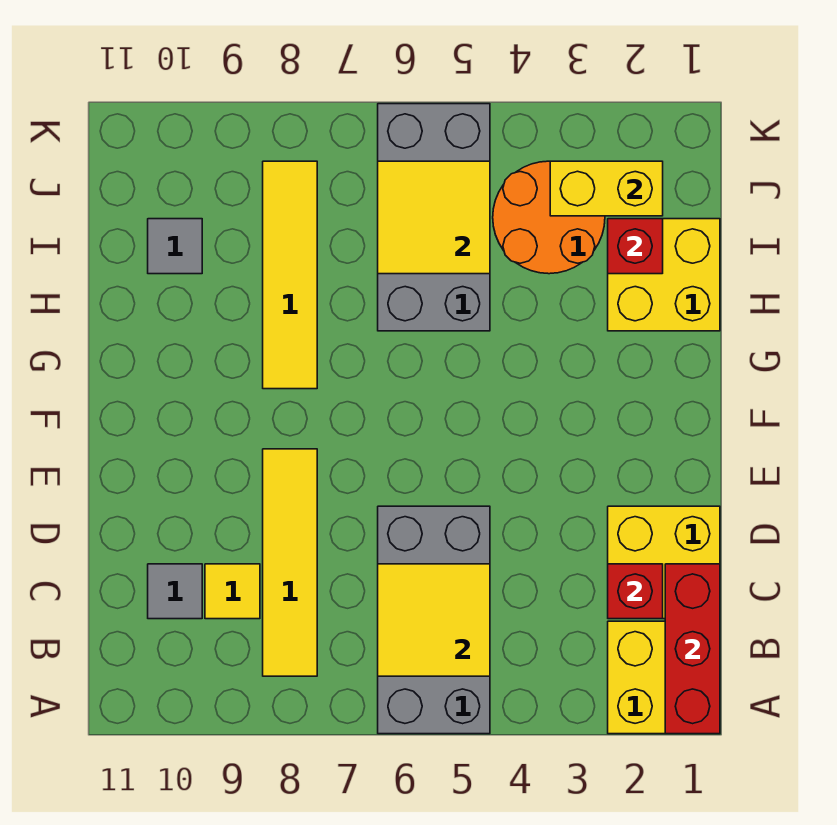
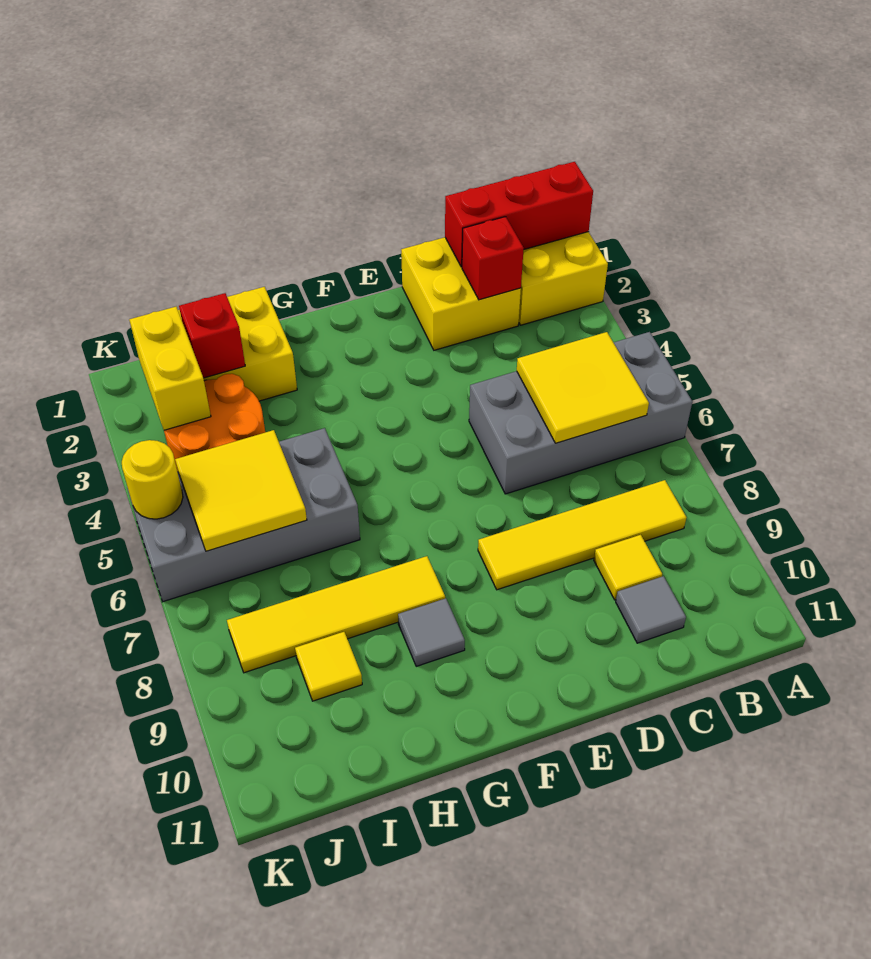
none -> yellow tile I9 level 1
grey tile I10 level 1 -> grey tile G9 level 1
none -> yellow round brick K5 level 2

